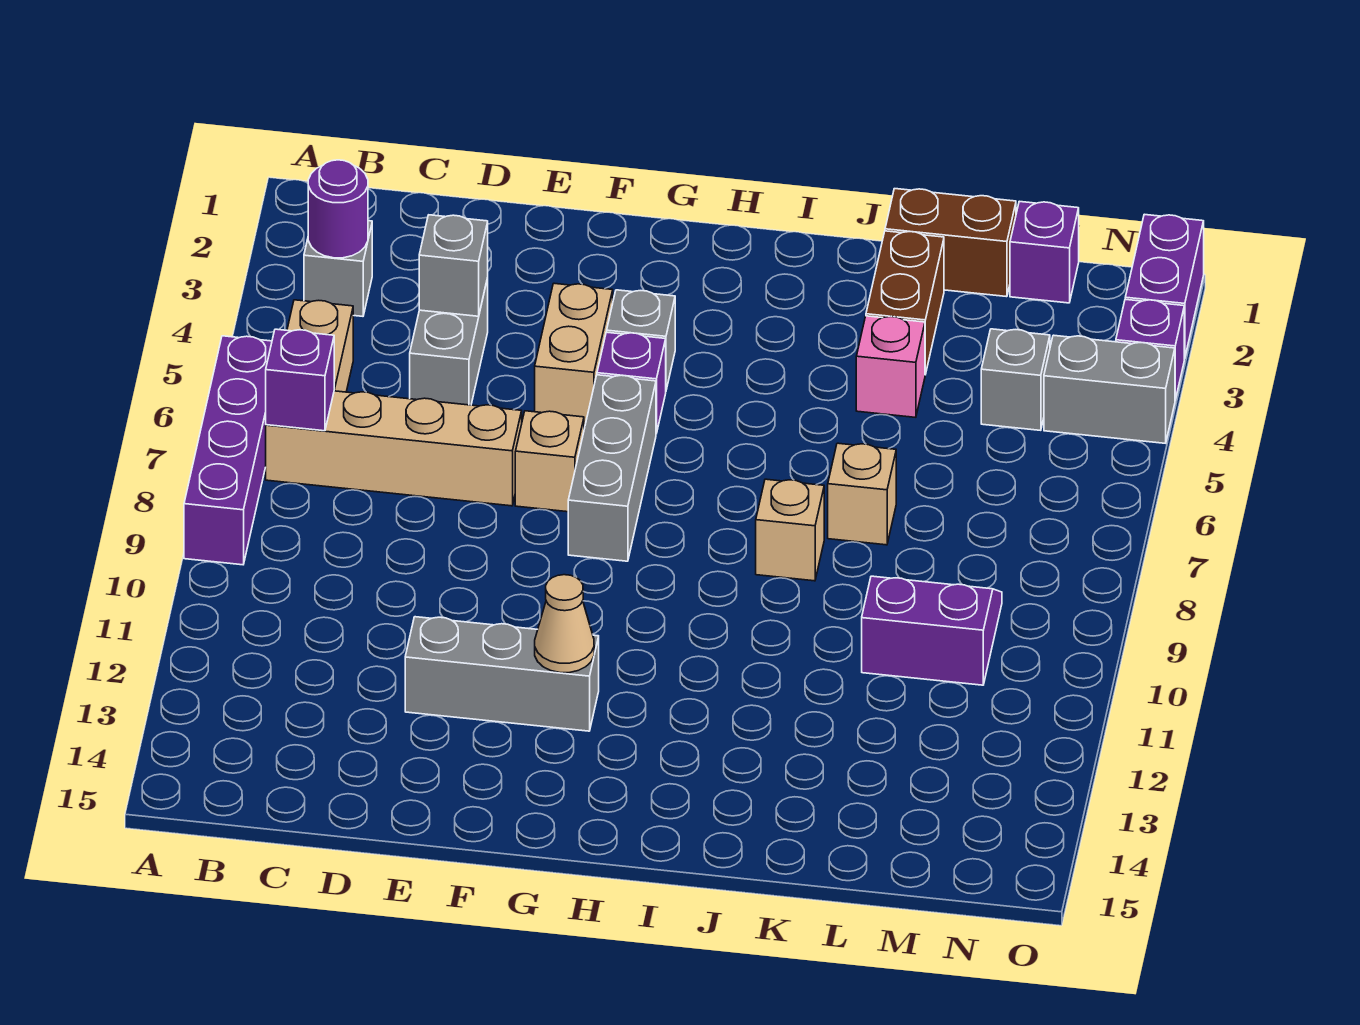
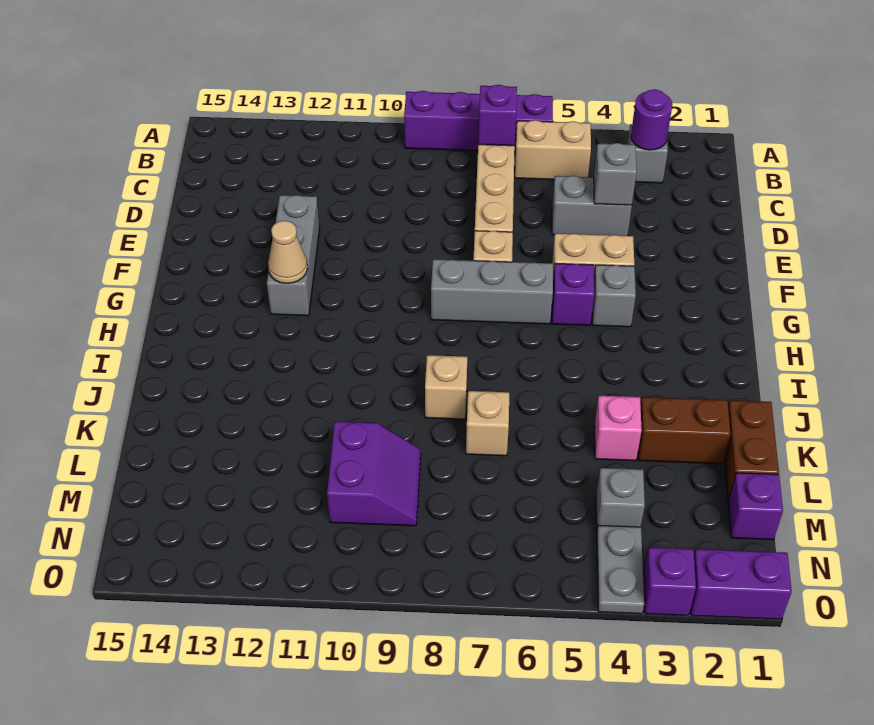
grey brick N4:O4 level 1 -> grey plate N4:O4 level 1

